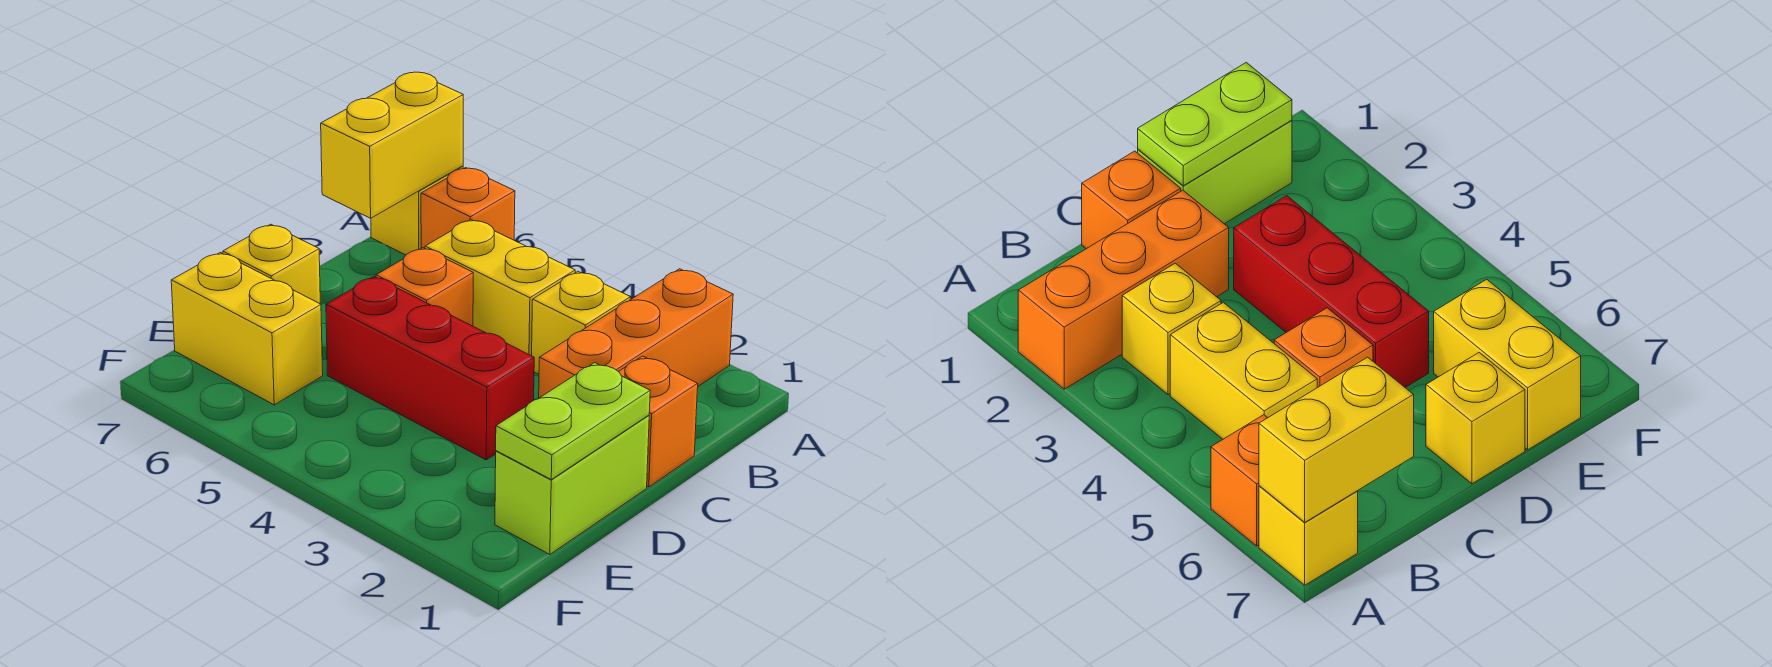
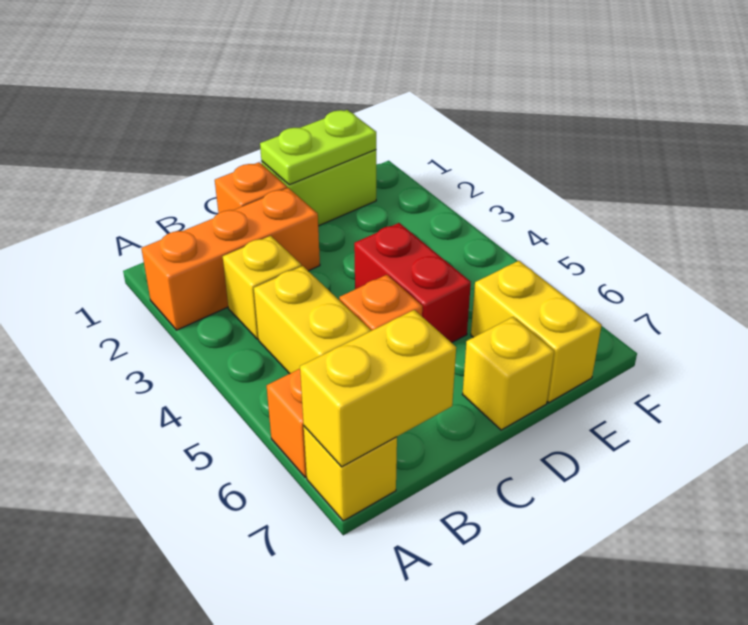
red brick D3:D5 level 1 -> red brick D4:D5 level 1

